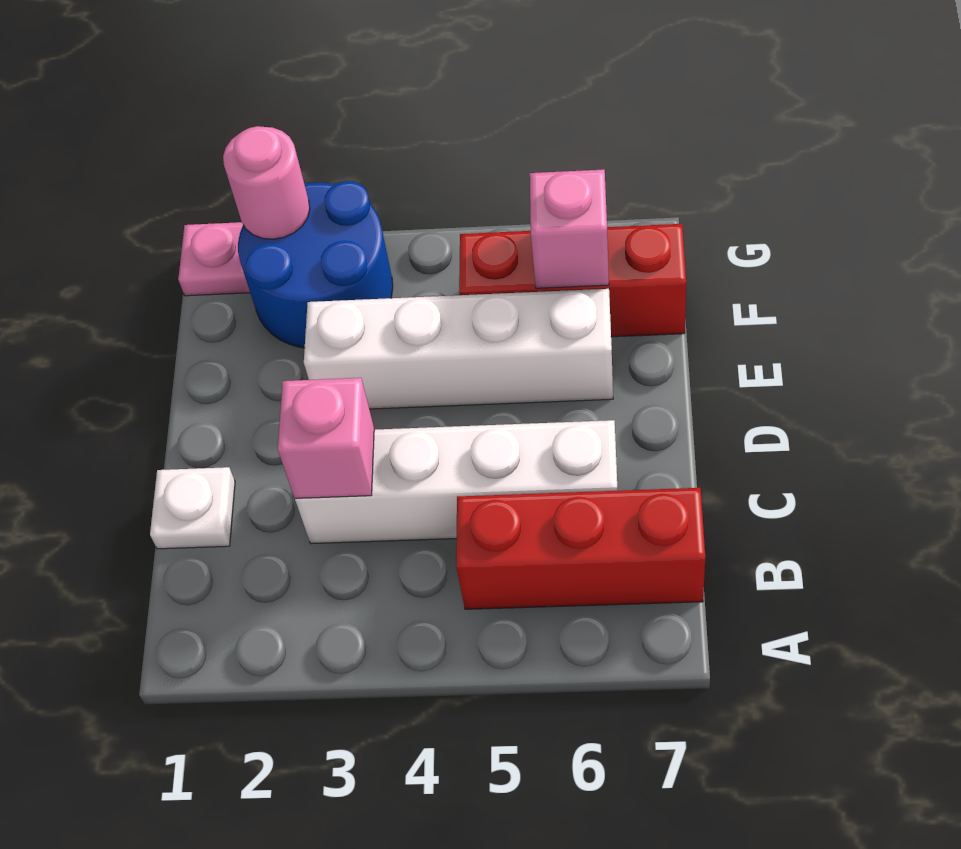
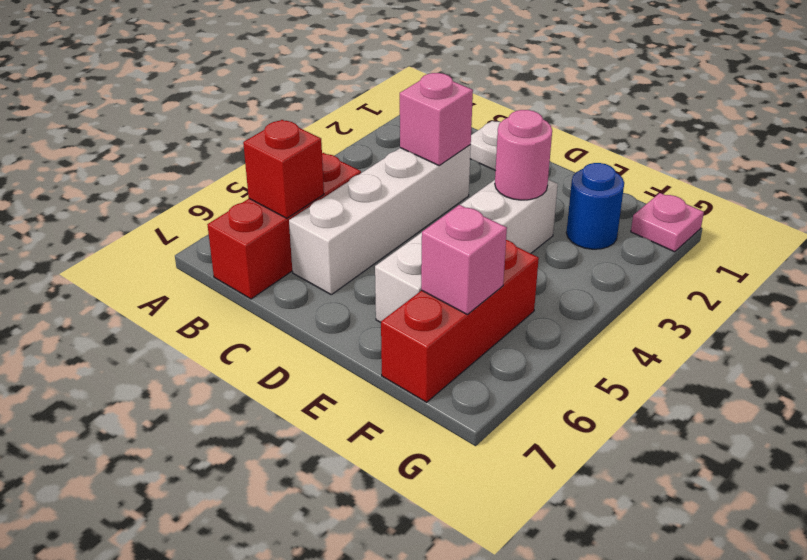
none -> red brick B6 level 2
blue round brick F2:G3 level 1 -> blue round brick F2 level 1
pink round brick G2 level 2 -> pink round brick E3 level 2

